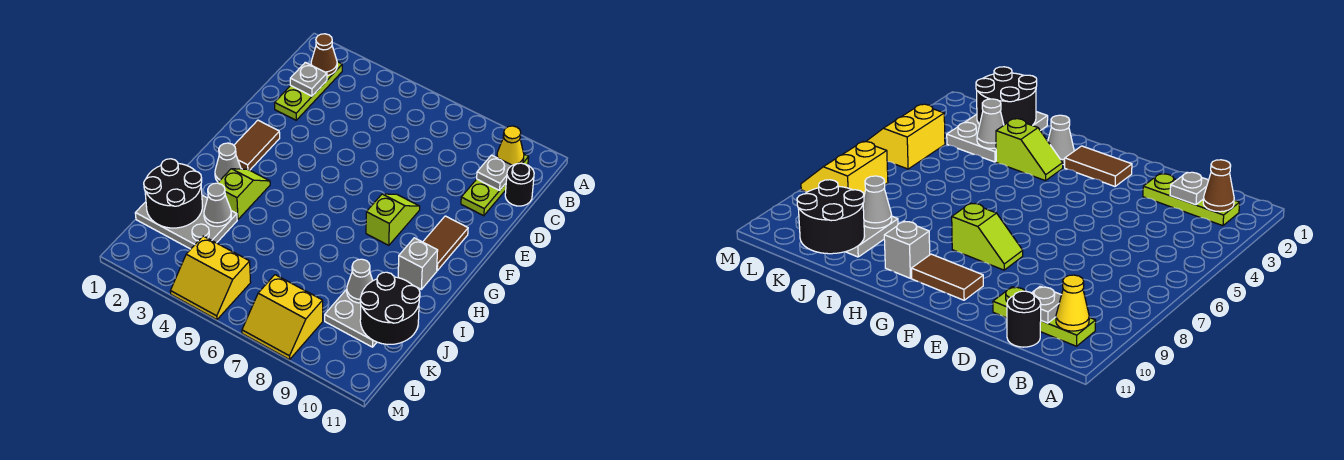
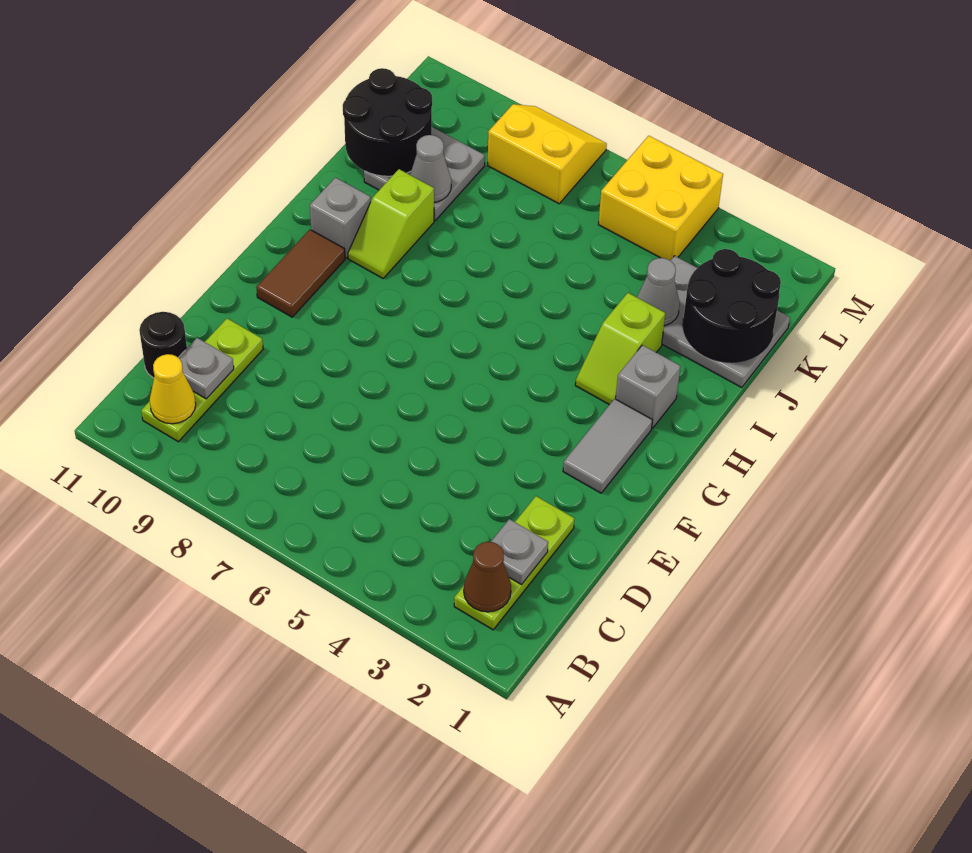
brown tile F2:G2 level 1 -> grey tile F2:G2 level 1
lime slope F8:G8 level 1 top G -> lime slope H9:I9 level 1 top I
grey cone H2 level 1 -> grey brick H2 level 1
yellow slope L4:M5 level 1 top L -> yellow brick L4:M5 level 1

